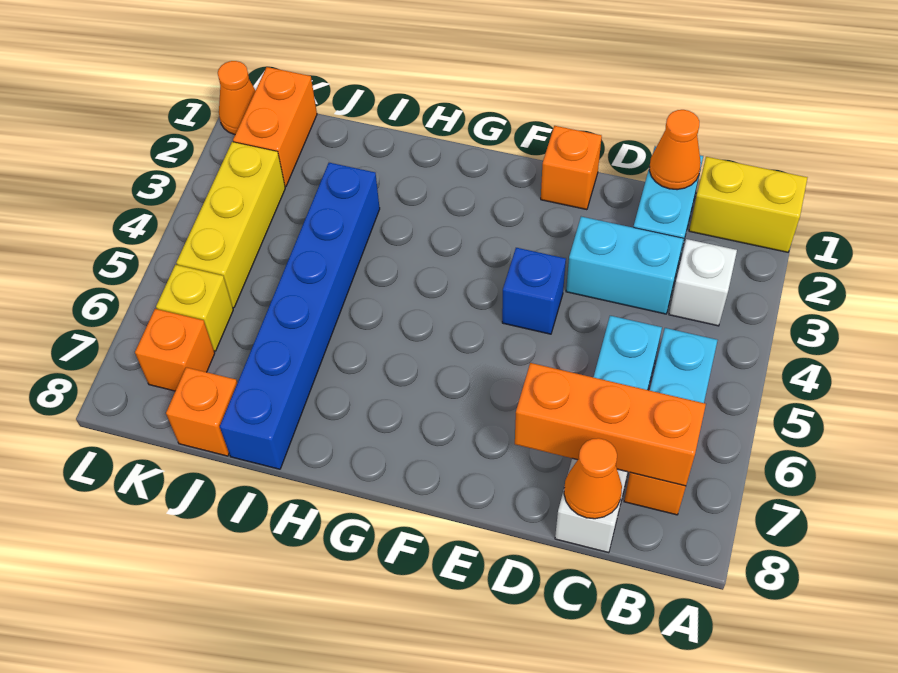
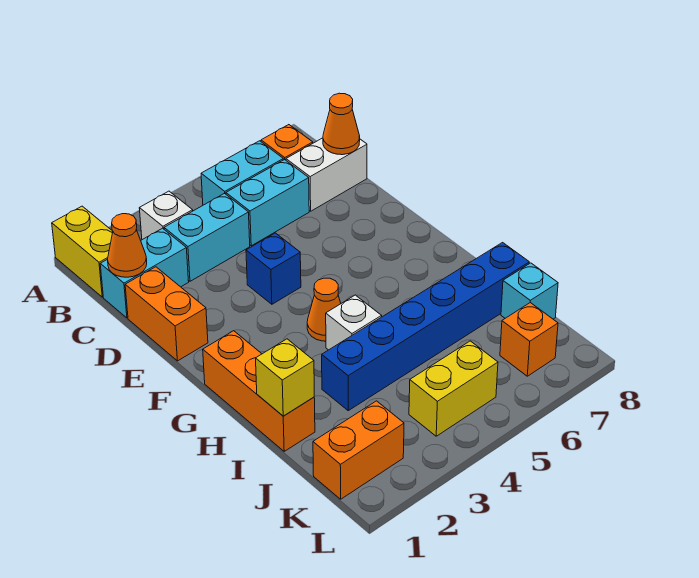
orange brick B7:D7 level 2 -> orange brick G1:I1 level 1
cyan brick C3:D3 level 1 -> cyan brick C3:C4 level 1
orange brick E1 level 1 -> orange brick D1:E1 level 1
none -> white brick H4 level 1
orange brick J8 level 1 -> cyan brick J8 level 1
yellow brick K3:K5 level 1 -> yellow brick K4:K5 level 1
yellow brick K6 level 1 -> yellow brick I1 level 2
orange cone L1 level 1 -> orange cone G4 level 1

